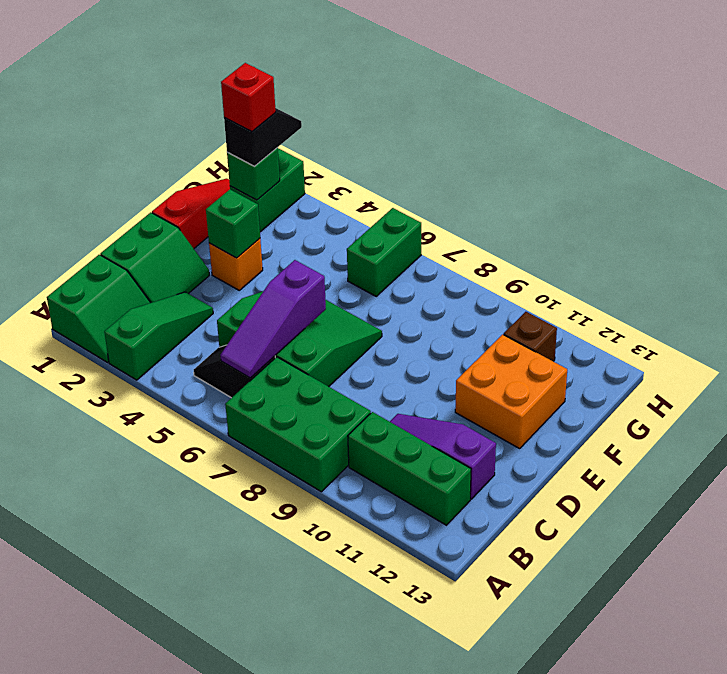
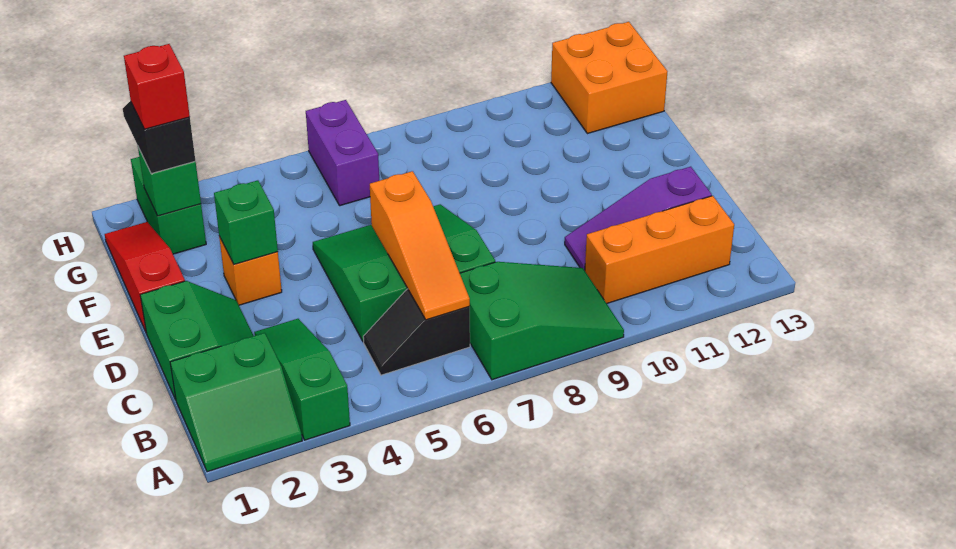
green slope A1:B2 level 1 top 1 -> green slope A1:B2 level 1 top B
green brick A7:B9 level 1 -> green slope A7:B9 level 1 top 7
purple slope B6:D6 level 2 top D -> orange slope B6:D6 level 2 top D
green brick B10:B12 level 1 -> orange brick B10:B12 level 1
orange brick E11:F12 level 1 -> orange brick G12:H13 level 1
green brick G6:H6 level 1 -> purple brick G6:H6 level 1
brown brick G11 level 1 -> none

